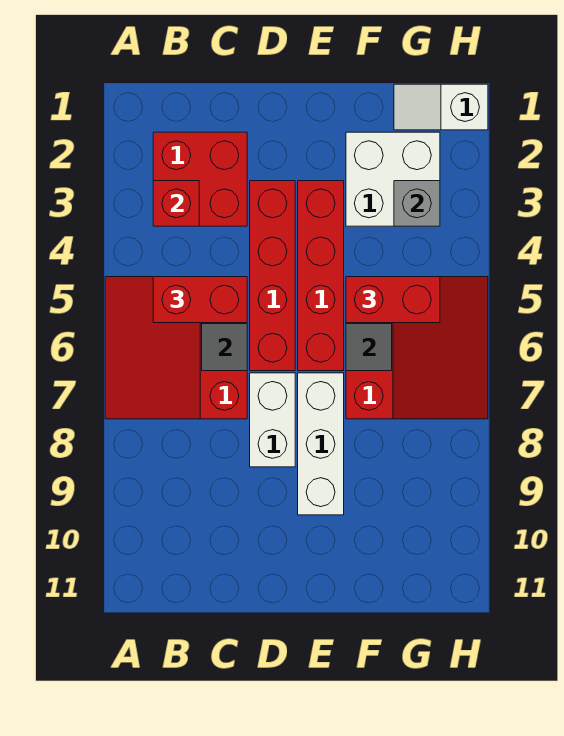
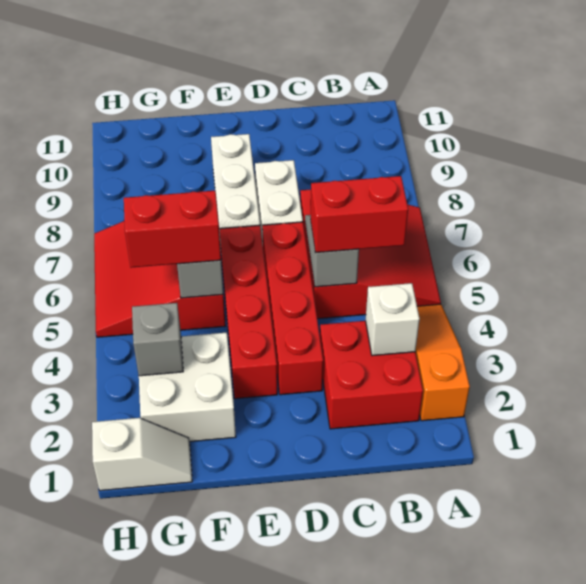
none -> orange slope A2:A4 level 1 top 2
red brick B3 level 2 -> white brick B3 level 2

